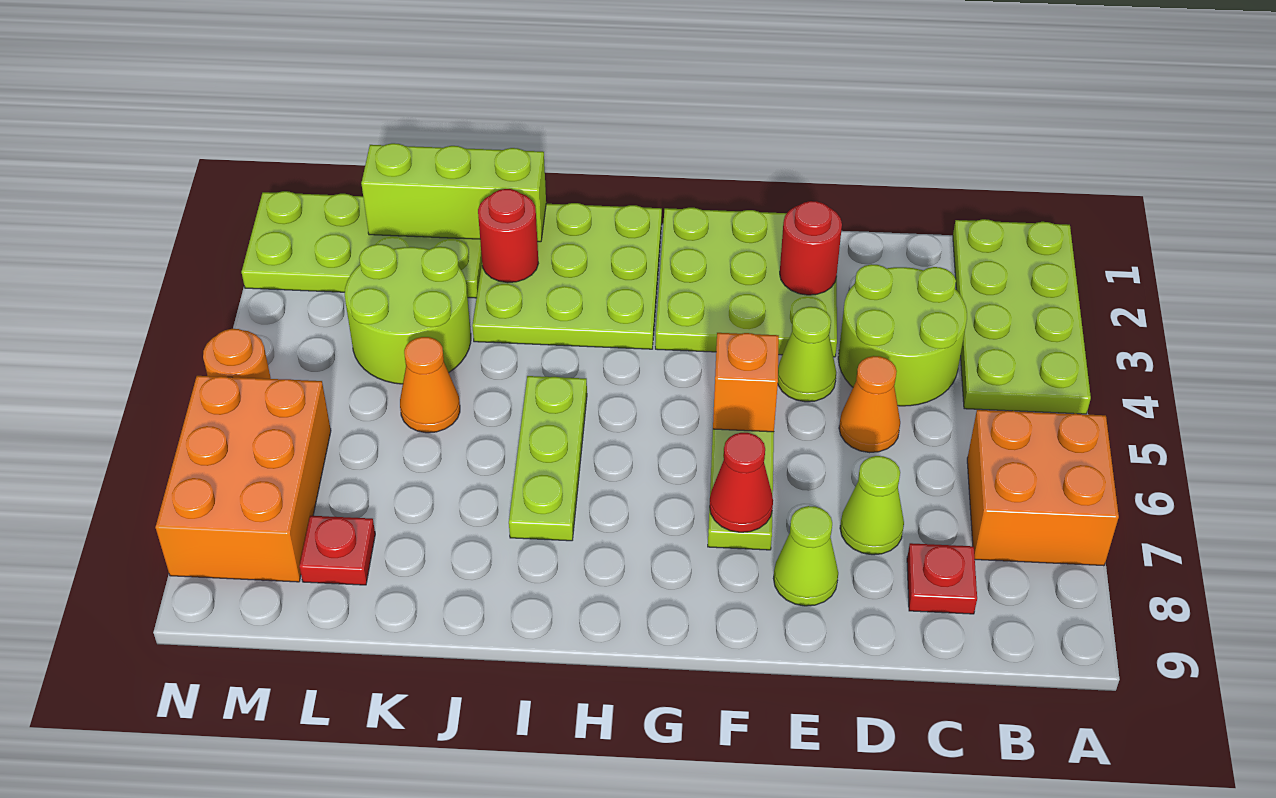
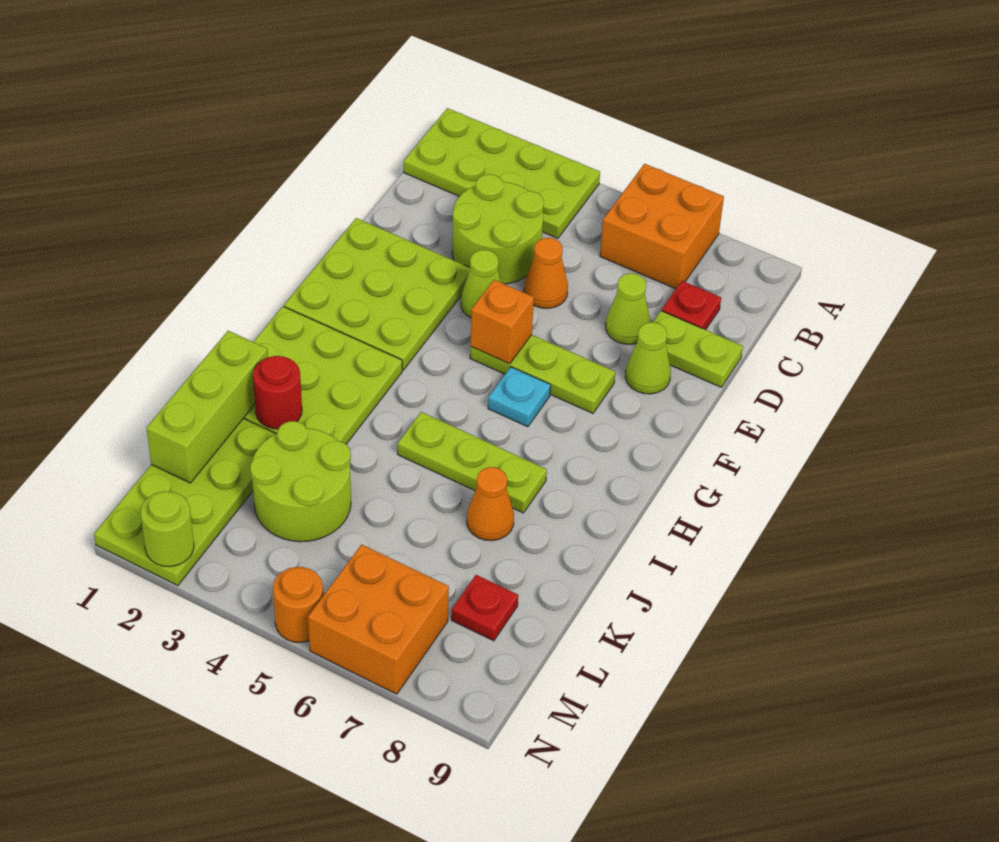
none -> lime plate D8:D9 level 1
red round brick E2 level 2 -> none
red cone F7 level 2 -> none
none -> cyan plate G6 level 1
orange cone K5 level 1 -> orange cone J7 level 1
orange brick M6:N8 level 1 -> orange brick M6:N7 level 1
none -> lime round brick N2 level 2

